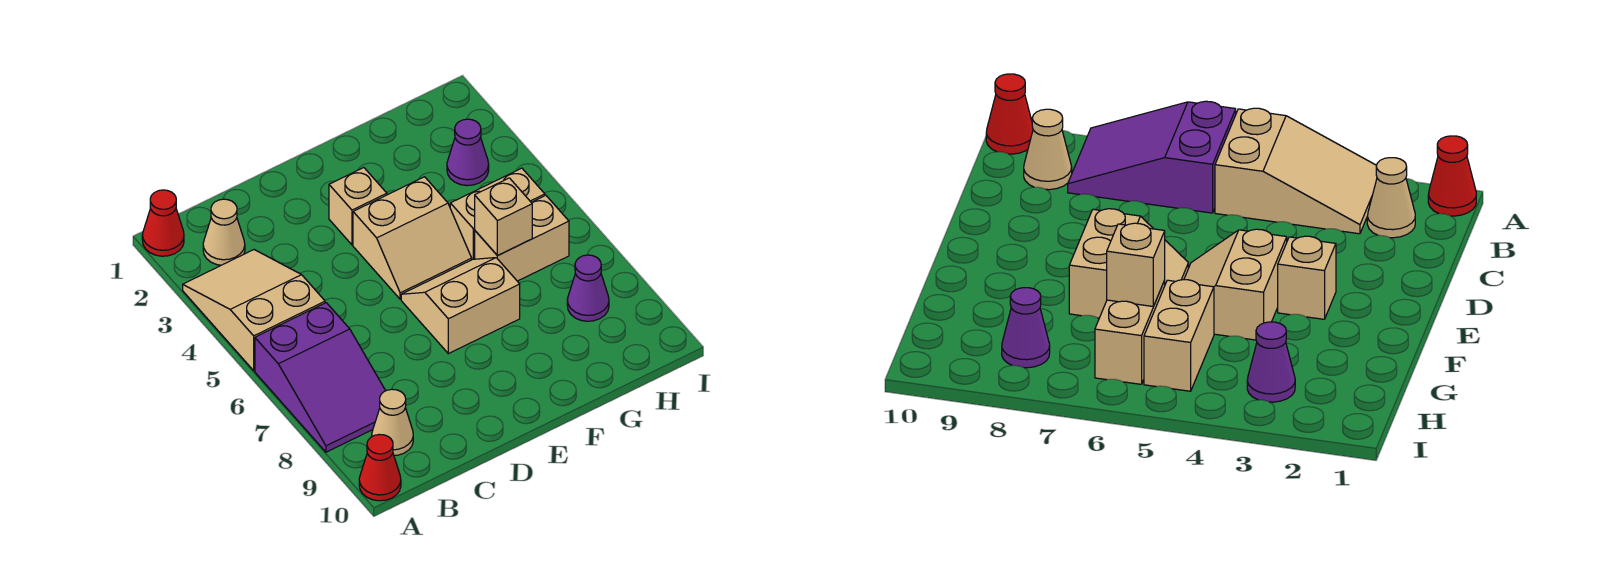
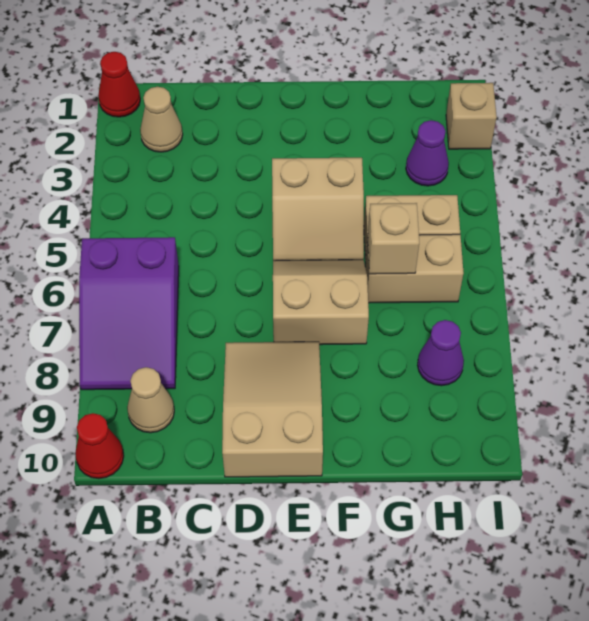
tan slope A3:B5 level 1 top 5 -> tan slope D8:E10 level 1 top 10
tan brick E3 level 1 -> tan brick I2 level 1

